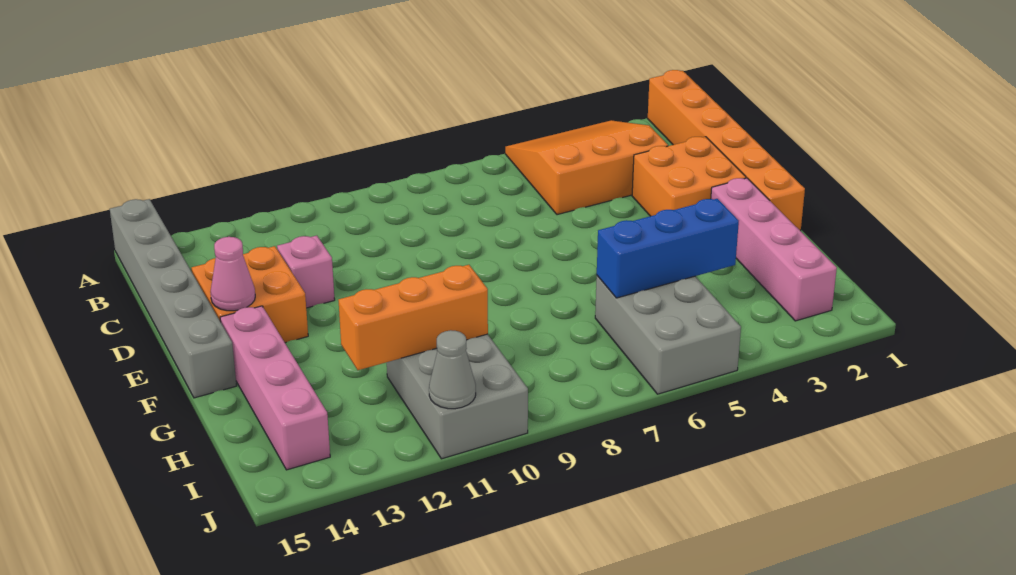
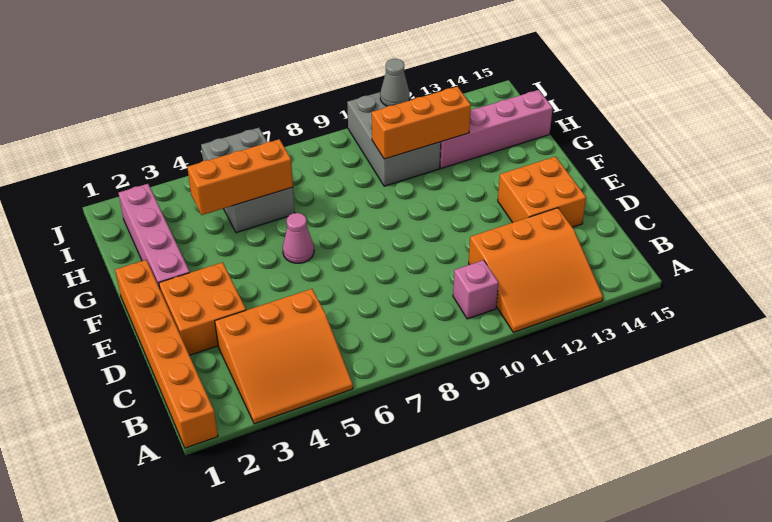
none -> orange slope A11:C13 level 1 top C
grey brick A15:F15 level 1 -> none
pink brick D12 level 1 -> pink brick B10 level 1
pink cone E14 level 2 -> pink cone F6 level 1
pink brick F14:I14 level 1 -> pink brick H12:H15 level 1
blue brick H4:H6 level 2 -> orange brick H4:H6 level 2

